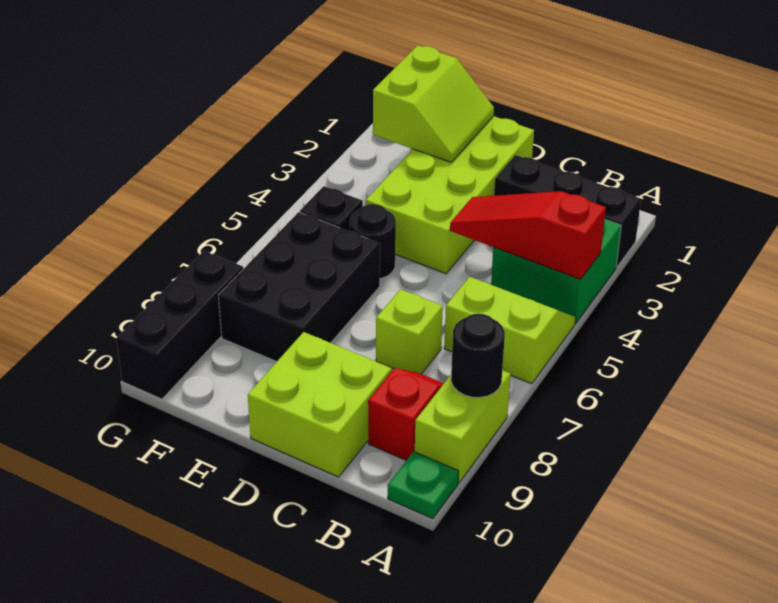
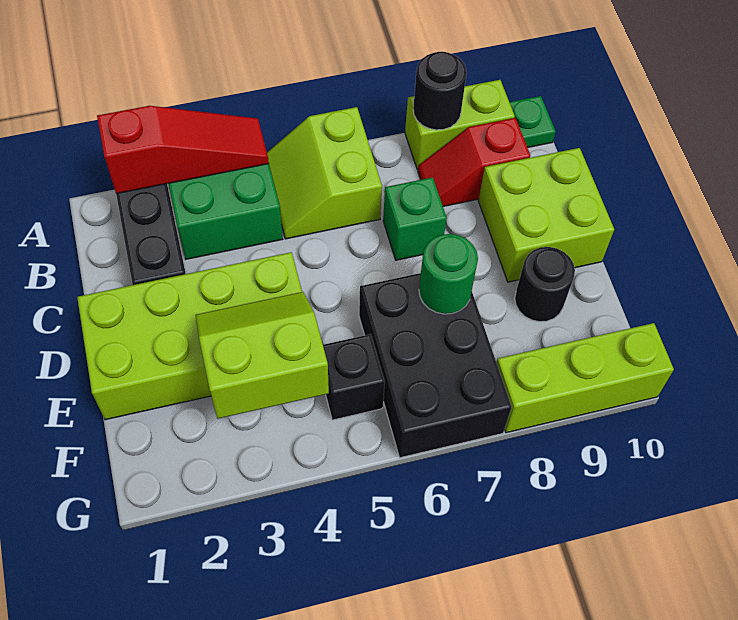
red slope A4:C4 level 2 top A -> red slope A2:A4 level 2 top 2
lime brick C7 level 1 -> green brick C7 level 1
lime slope E1:F2 level 2 top F -> lime slope E3:F4 level 2 top F
black round brick E5 level 1 -> black round brick E9 level 1
black brick E6:F8 level 1 -> black brick E6:G7 level 1
none -> green round brick E7 level 2
black brick G8:G10 level 1 -> lime brick G8:G10 level 1

